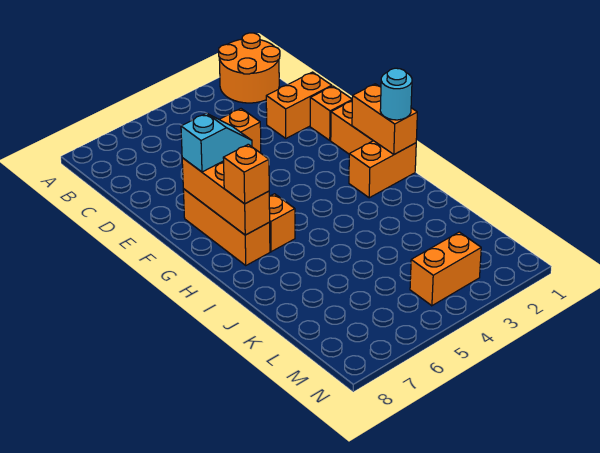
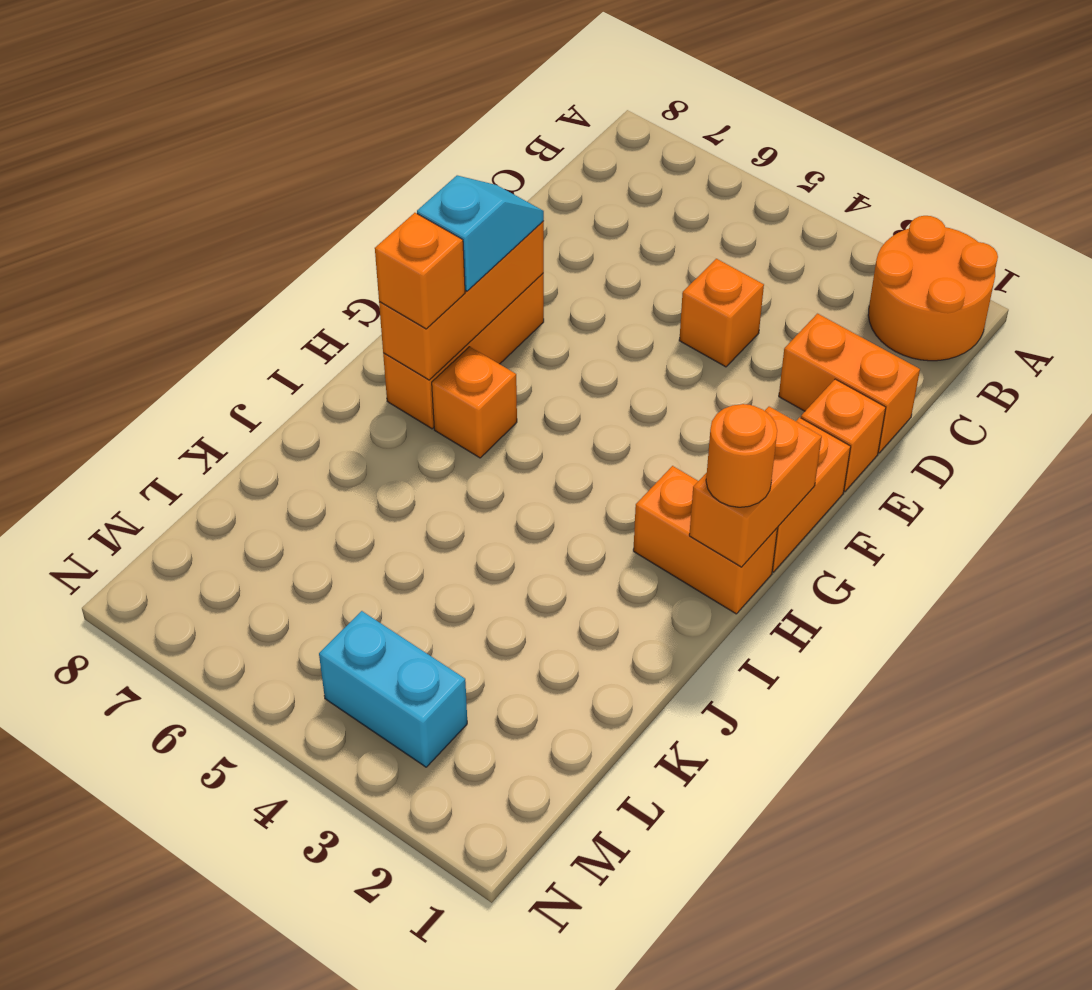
cyan slope F6:F7 level 3 top 7 -> cyan slope F7:G7 level 3 top G
cyan round brick H1 level 3 -> orange round brick H1 level 3
orange brick M3:M4 level 1 -> cyan brick M3:M4 level 1

